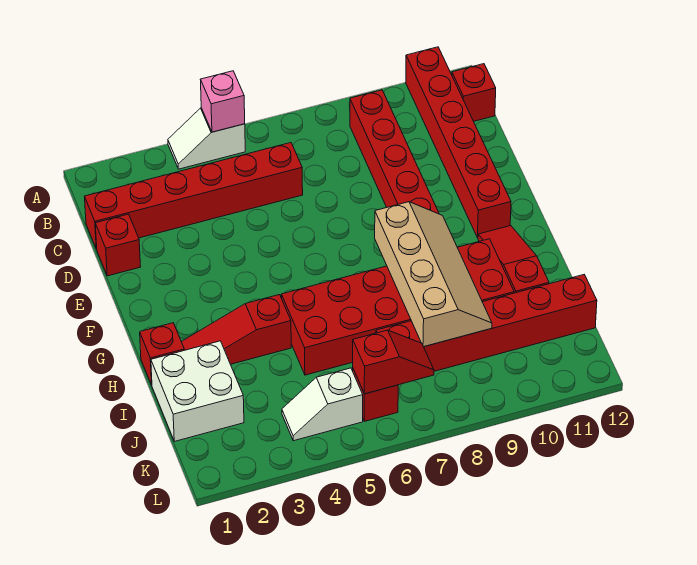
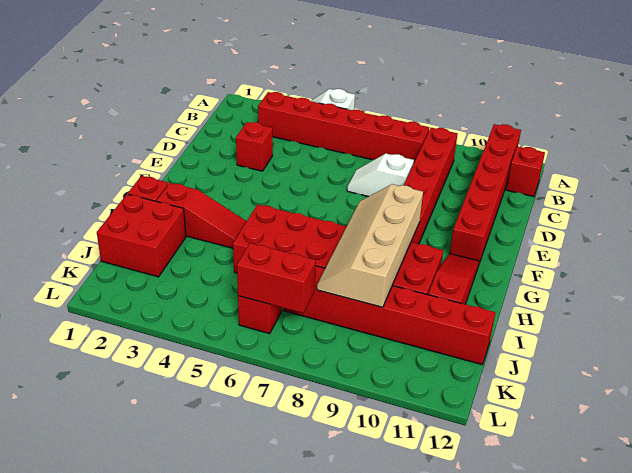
pink brick A5 level 2 -> none
red brick C1:C6 level 1 -> red brick B3:B8 level 1
red brick D1 level 1 -> red brick D3 level 1
tan slope G8:J9 level 2 top 8 -> tan slope G8:J9 level 2 top 9
red slope H2:H4 level 1 top 4 -> red slope H2:H4 level 1 top 2
white brick I1:J2 level 1 -> red brick I1:J2 level 1
white slope K4:K5 level 1 top 5 -> white slope D7:D8 level 1 top 8
red slope K6:K7 level 2 top 6 -> red brick K6:K7 level 2

